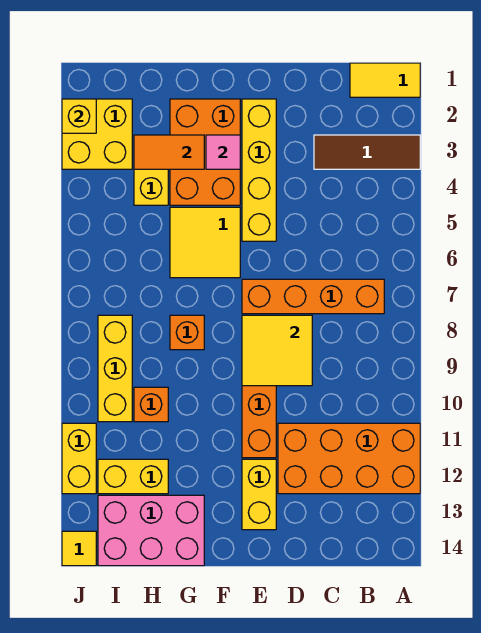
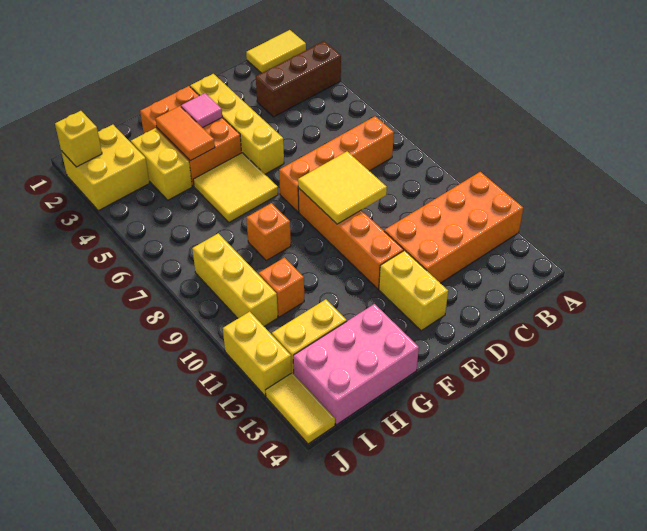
brown tile A3:C3 level 1 -> brown brick A3:C3 level 1
orange tile G3:H3 level 2 -> orange tile G3:G4 level 2
yellow tile J14 level 1 -> yellow tile J13:J14 level 1

